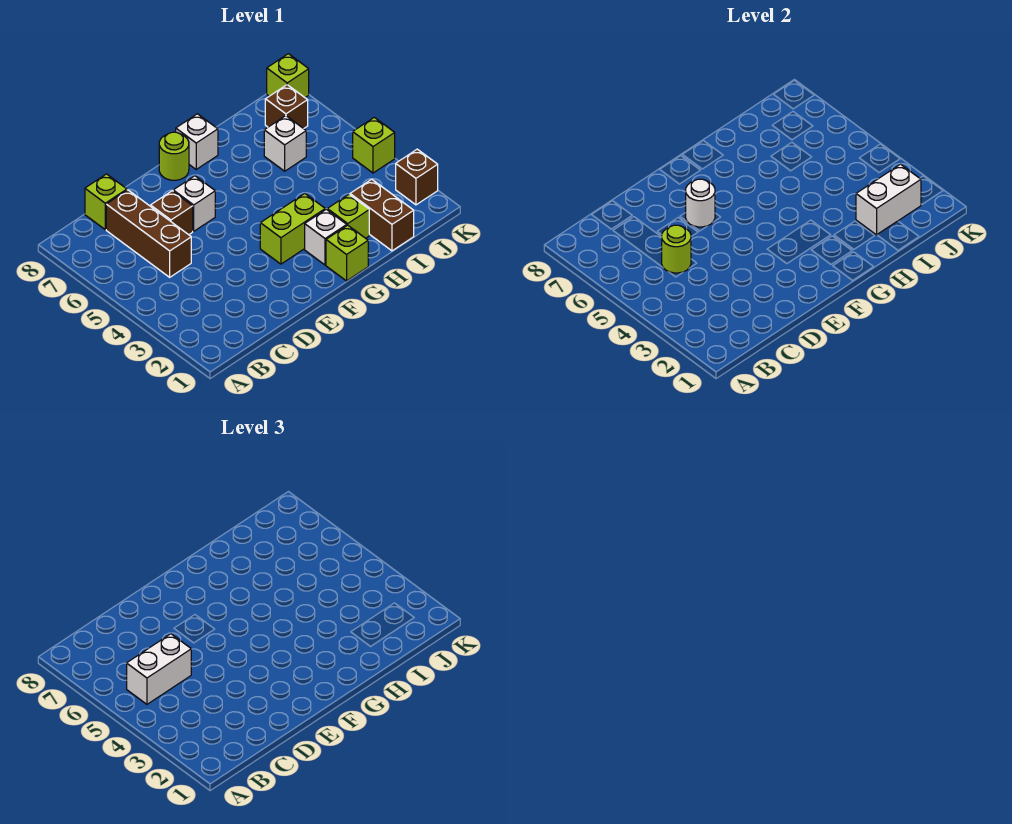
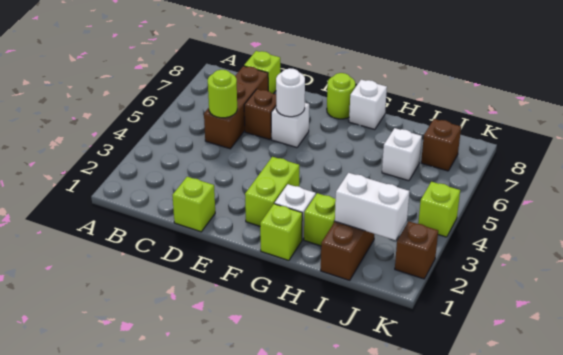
white brick B5:C5 level 3 -> none
lime brick F3:G3 level 1 -> lime brick F2:F3 level 1
lime brick K8 level 1 -> lime brick D1 level 1

